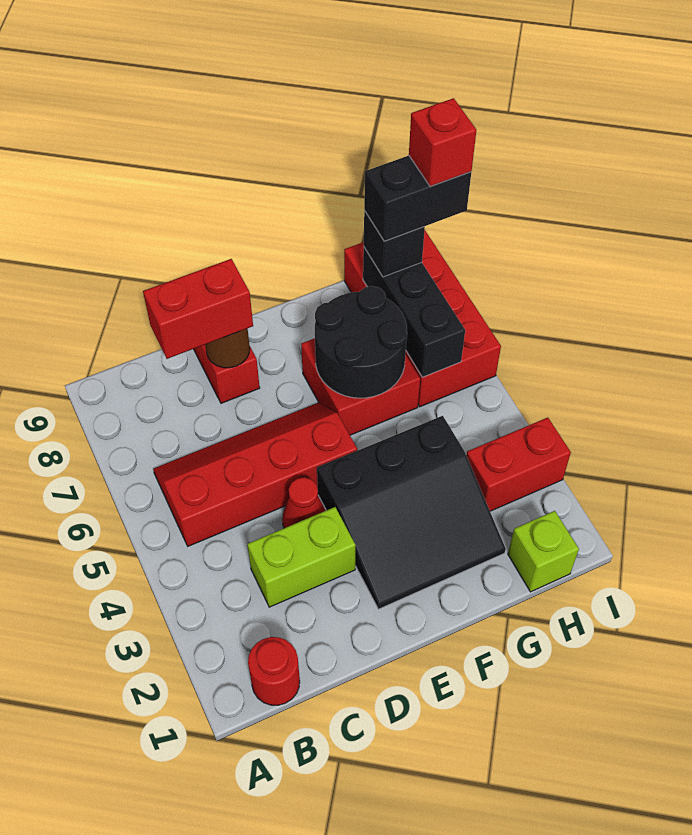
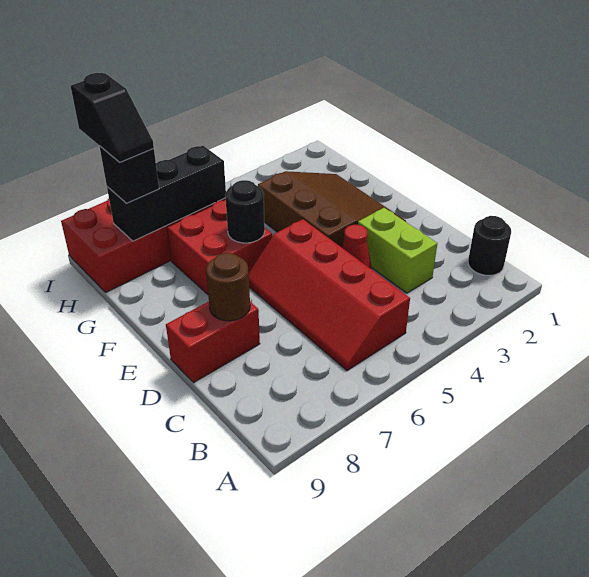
red round brick B1 level 1 -> black round brick B1 level 1
red brick C8:D8 level 3 -> none
black slope E2:G4 level 1 top 4 -> brown slope E2:G4 level 1 top 4
black round brick F6:G7 level 2 -> black round brick F6 level 2
lime brick H1 level 1 -> none
red brick H3:I3 level 1 -> none
black brick H8:I8 level 4 -> black slope H8:I8 level 4 top I
red brick I8 level 5 -> none

